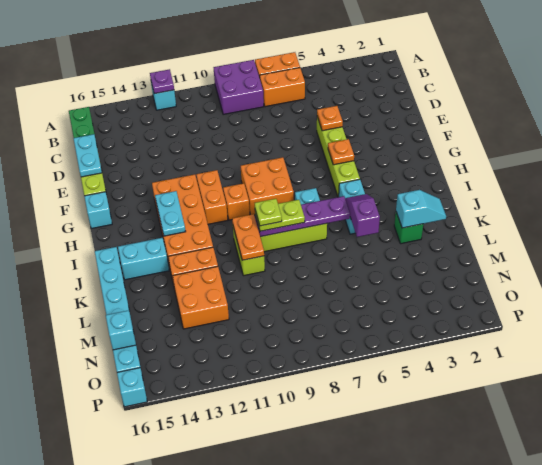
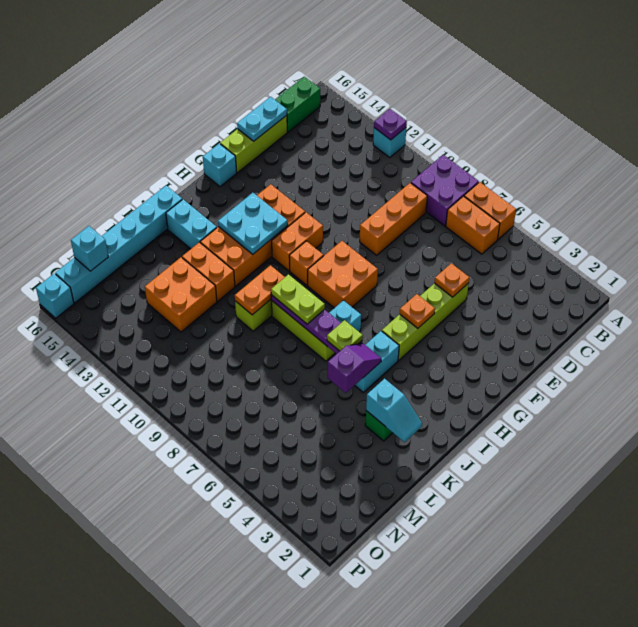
none -> orange brick C9:E9 level 1
cyan plate H13:I13 level 2 -> cyan plate H12:I13 level 2
lime plate J9 level 4 -> lime plate J6 level 3

